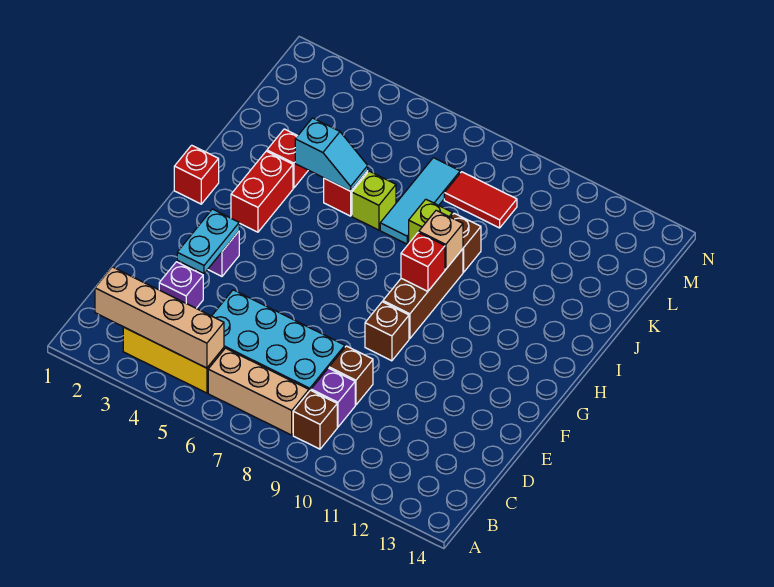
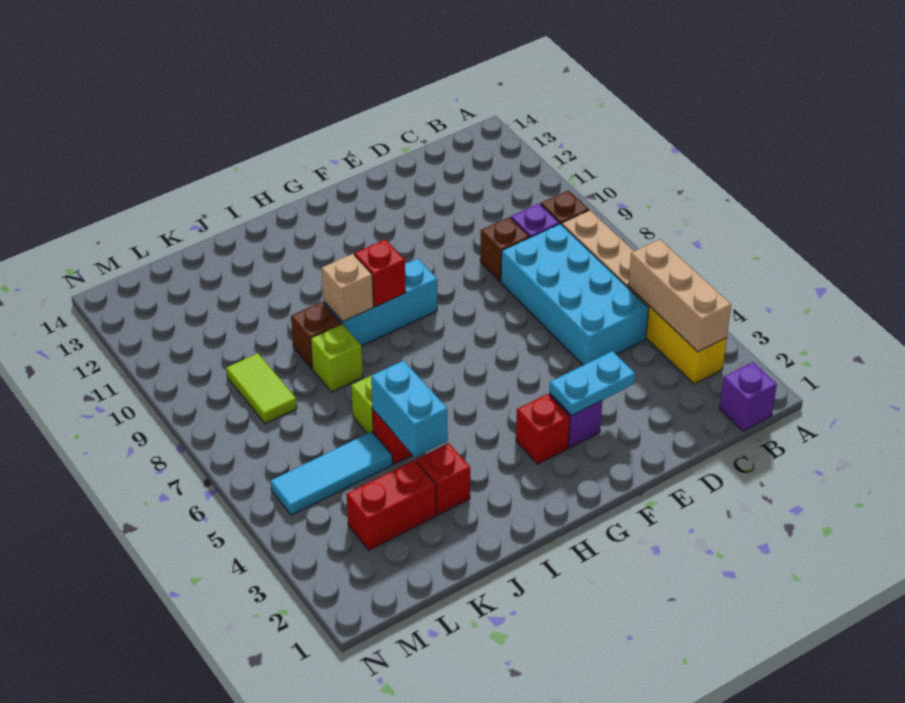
tan brick B2:B5 level 2 -> tan brick B3:B5 level 2
purple brick D3 level 1 -> purple brick B1 level 1
brown brick F9 level 1 -> none
brown brick G9:I9 level 1 -> cyan brick G9:I9 level 1
red brick H1 level 1 -> red brick G3 level 1
red brick H3:I3 level 1 -> red brick K3:L3 level 1
cyan slope J4:J5 level 2 top 4 -> cyan brick J4:J5 level 2
cyan tile J7:L7 level 1 -> cyan tile K5:M5 level 1
red tile L8:L9 level 1 -> lime tile L8:L9 level 1

